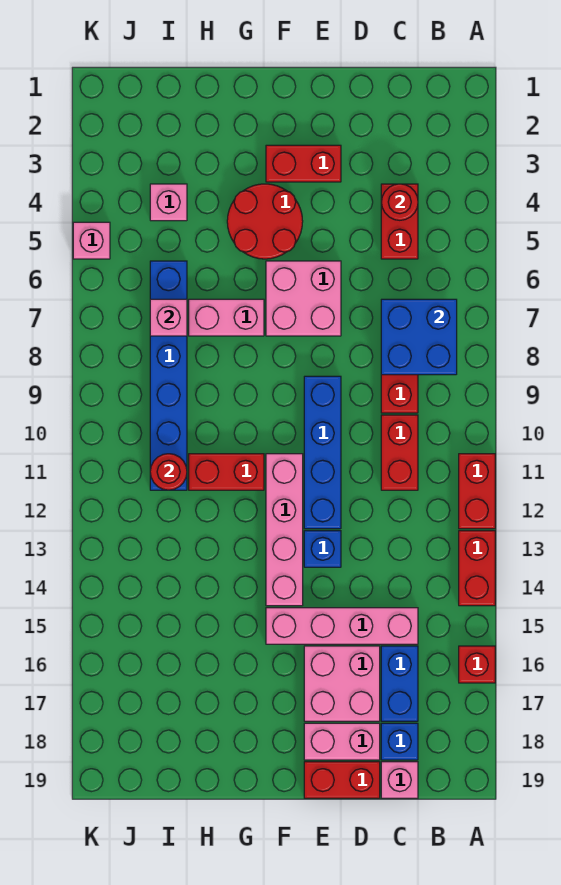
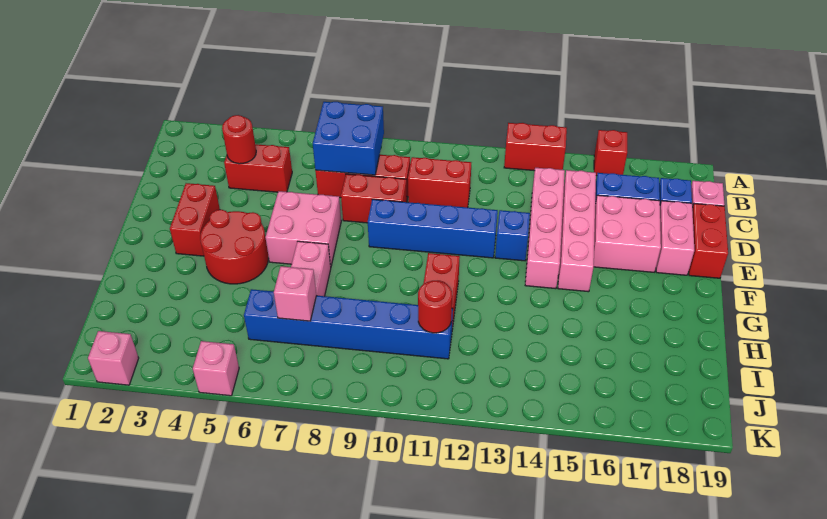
red brick A11:A12 level 1 -> red brick D8:D9 level 1
pink brick F11:F14 level 1 -> pink brick C14:F14 level 1
pink brick I4 level 1 -> pink brick K2 level 1

